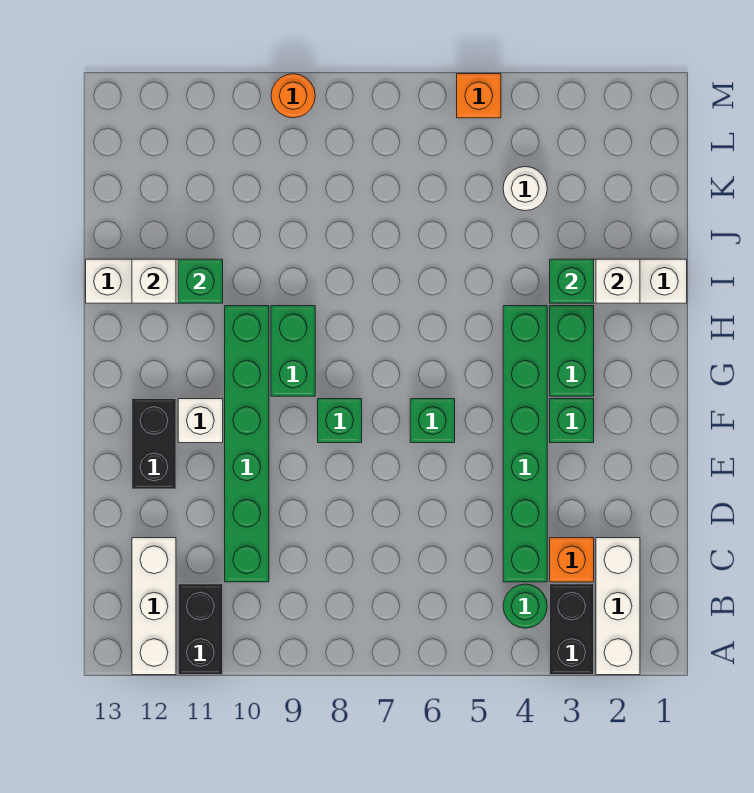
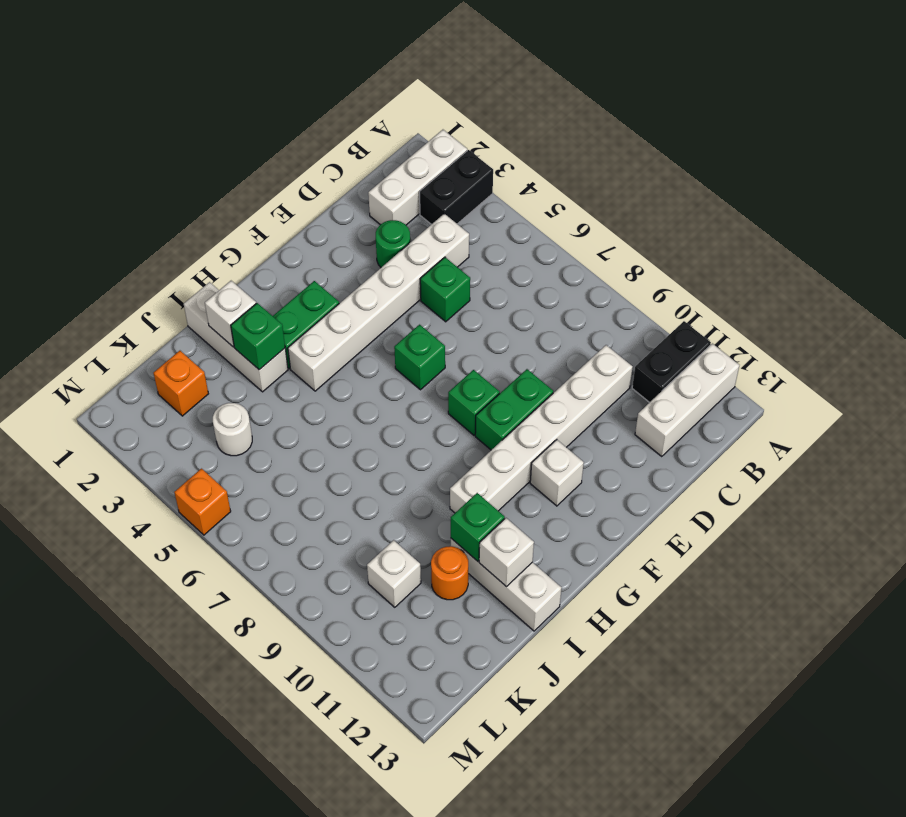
green round brick B4 level 1 -> green round brick D3 level 1
orange brick C3 level 1 -> orange brick K2 level 1
green brick C4:H4 level 1 -> white brick C4:H4 level 1
green brick C10:H10 level 1 -> white brick C10:H10 level 1
black brick E12:F12 level 1 -> none
green brick F3 level 1 -> green brick D5 level 1
green brick G9:H9 level 1 -> green brick E9:F9 level 1
none -> white brick K10 level 1
orange round brick M9 level 1 -> orange round brick J11 level 1

